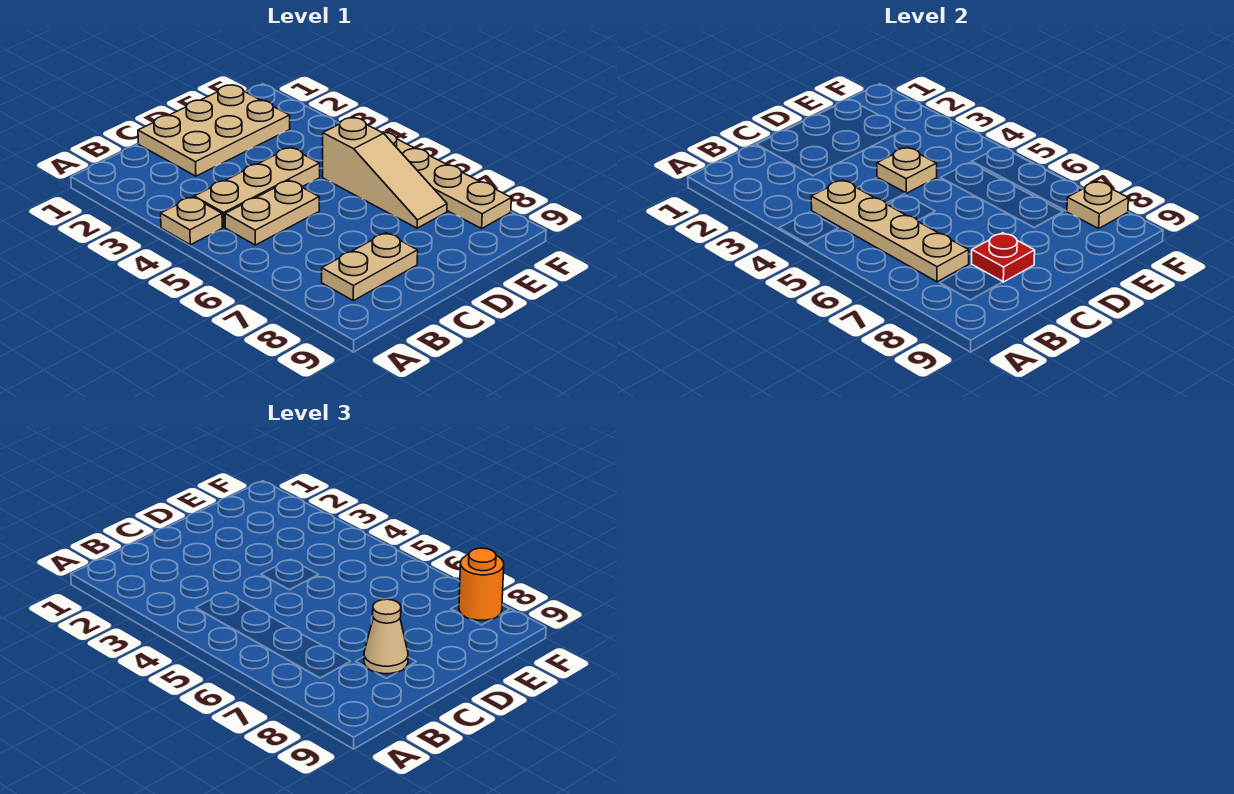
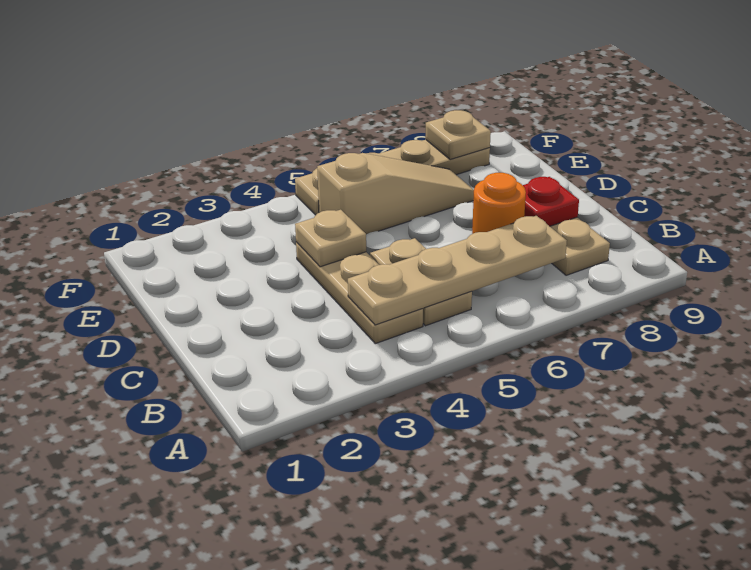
tan plate A4 level 1 -> none
tan plate C1:E2 level 1 -> none
tan cone C8 level 3 -> none
orange round brick F8 level 3 -> orange round brick C7 level 1

